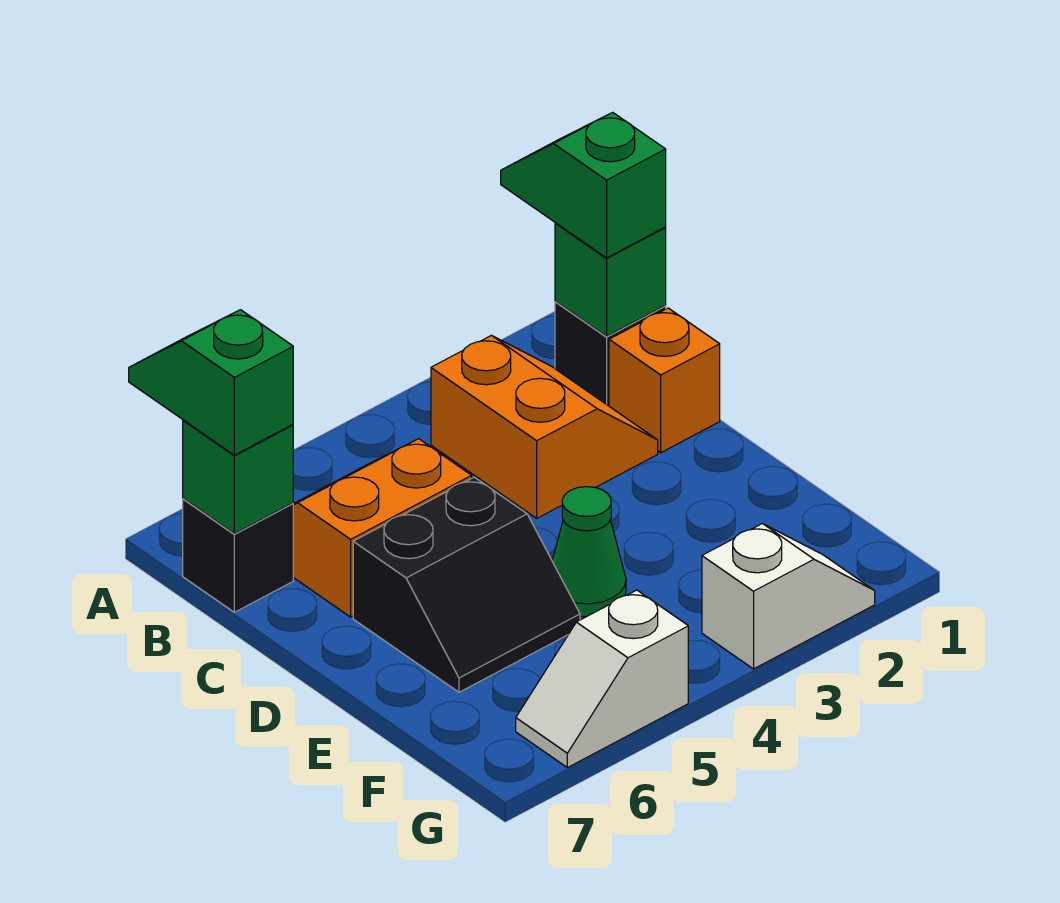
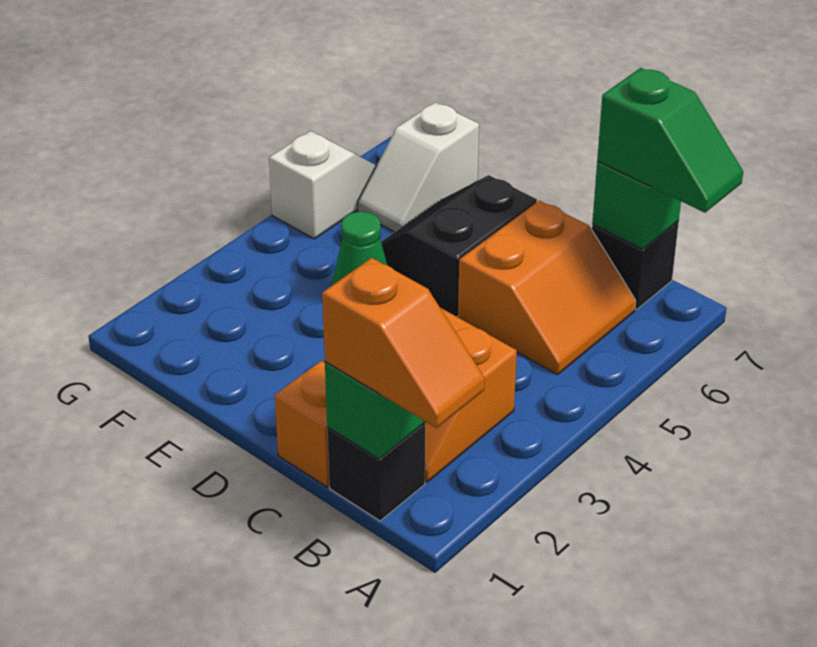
green slope A1:B1 level 3 top B -> orange slope A1:B1 level 3 top B
white slope G2:G3 level 1 top 3 -> white slope F6:F7 level 1 top 7

